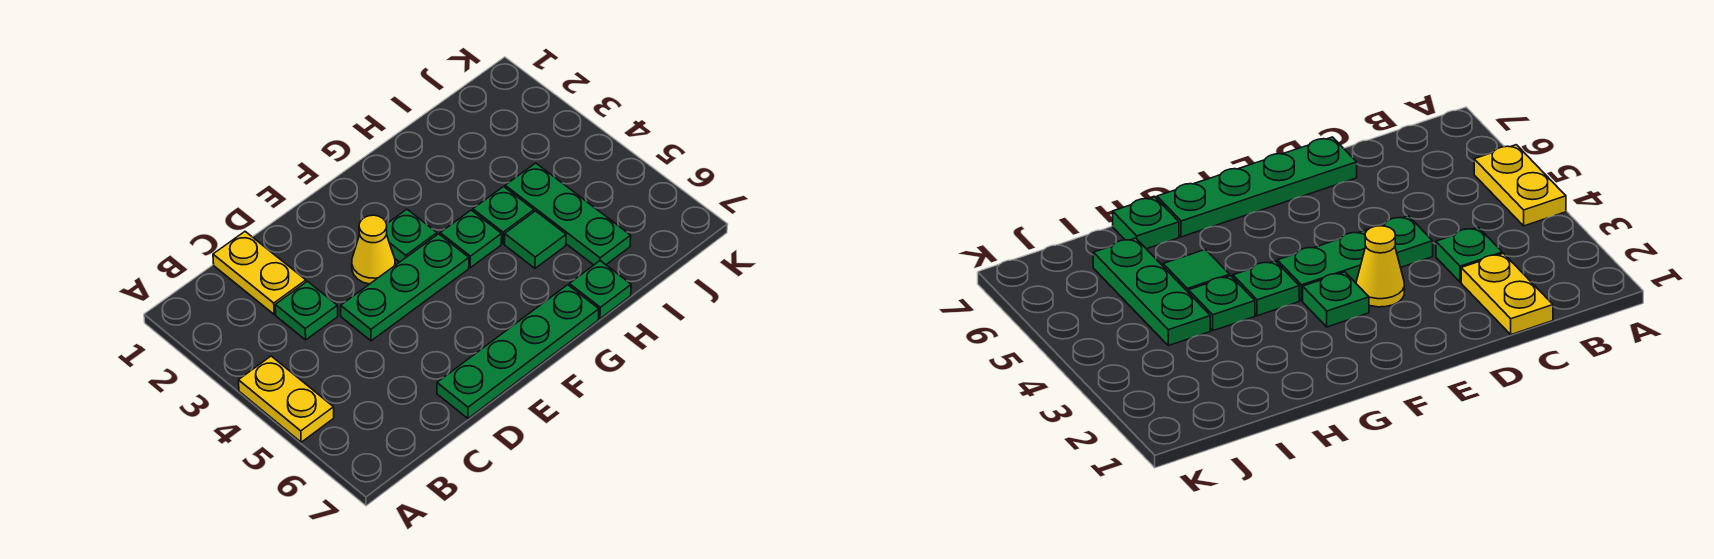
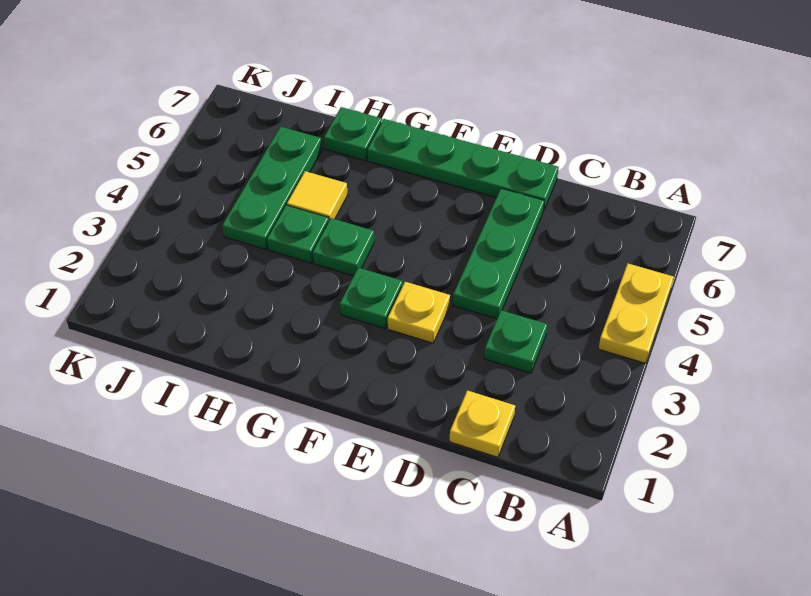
yellow plate C1:C2 level 1 -> yellow plate C1 level 1
green plate D4:F4 level 1 -> green plate D4:D6 level 1
yellow cone E3 level 1 -> yellow plate E3 level 1
green tile H5 level 1 -> yellow tile H5 level 1

